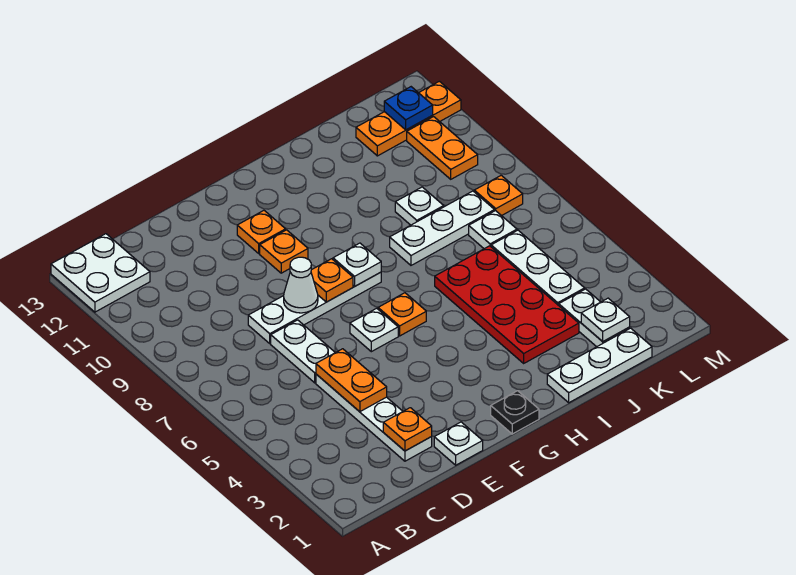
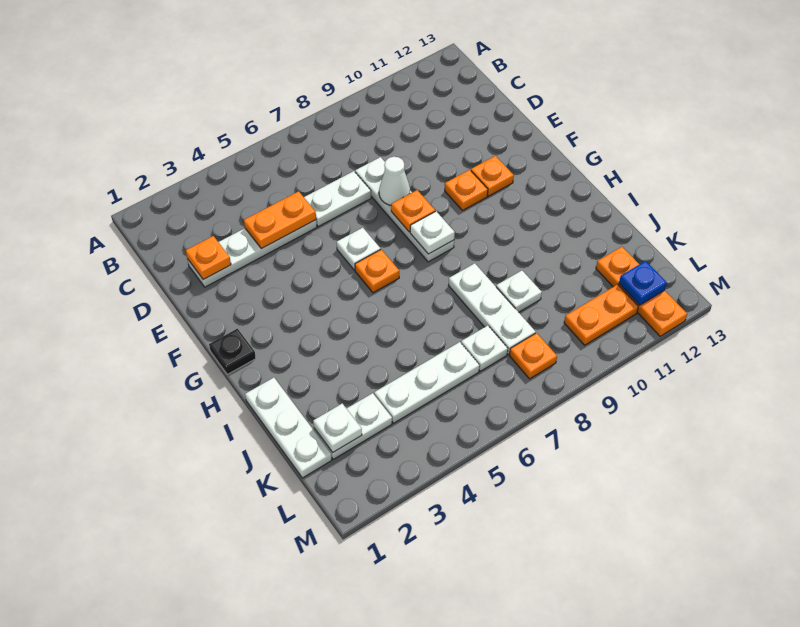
white plate A12:B13 level 1 -> none
white plate E1 level 1 -> none
red plate I3:J6 level 1 -> none

